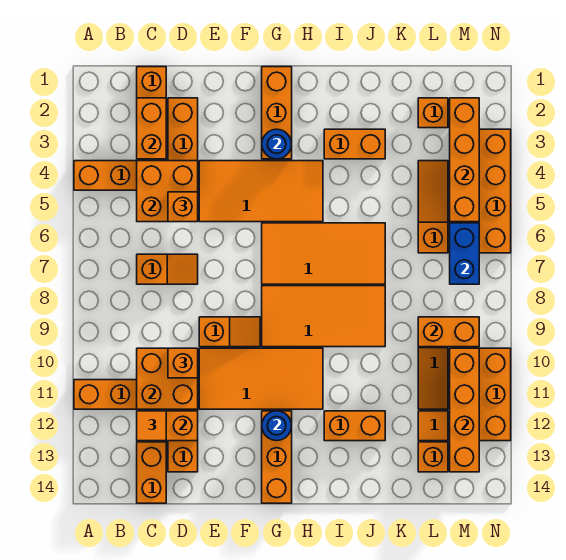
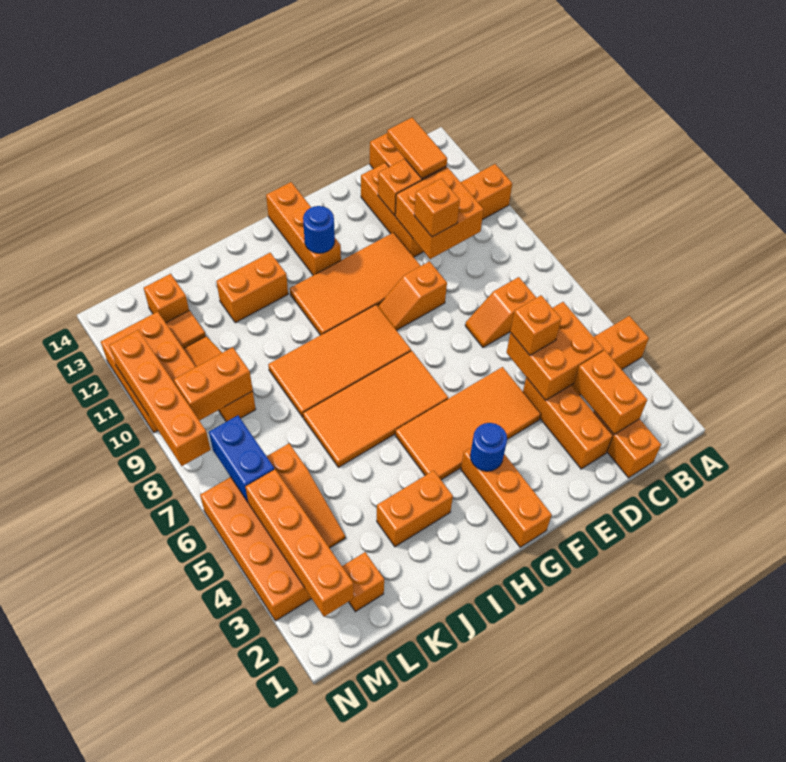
orange tile C12 level 3 -> orange tile C12:C13 level 3
orange brick M10:M13 level 2 -> orange brick N8:N11 level 2

